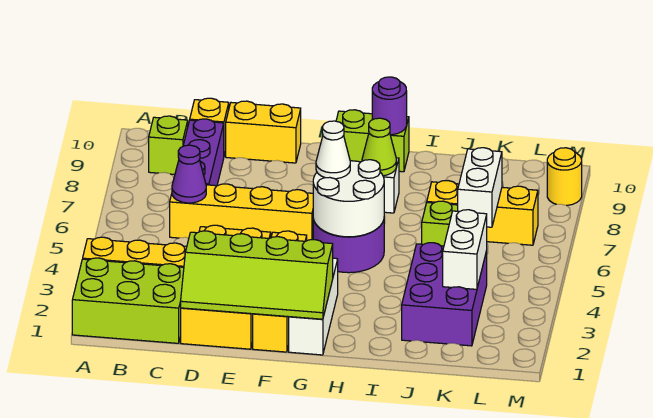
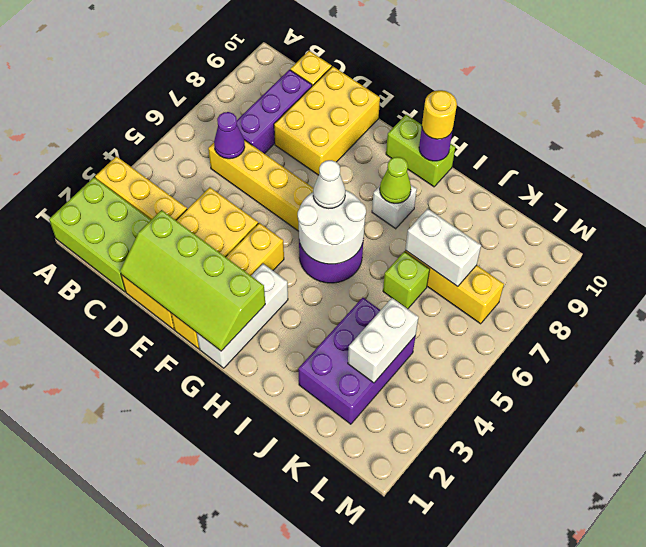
lime brick B9 level 1 -> none
yellow brick D10:E10 level 1 -> yellow brick D8:E10 level 1
white brick K6:K7 level 2 -> white brick J7:K7 level 2
yellow round brick M9 level 1 -> yellow round brick H10 level 3

